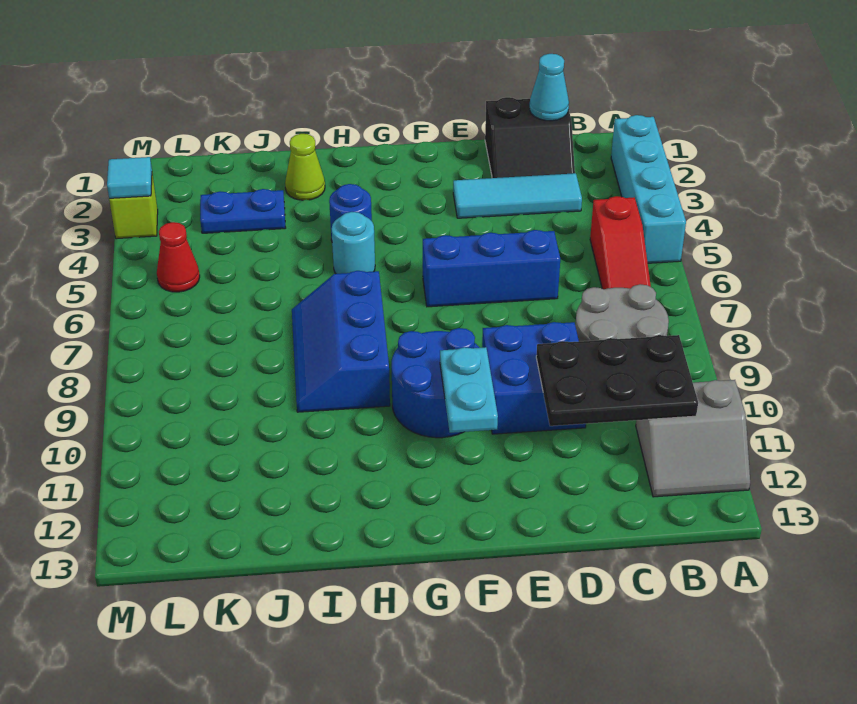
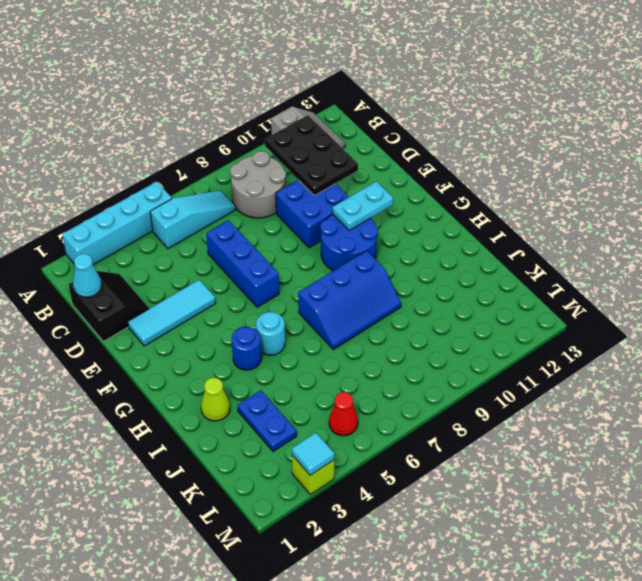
red slope B5:B7 level 1 top 5 -> cyan slope B5:B7 level 1 top 5
cyan tile C3:E3 level 1 -> cyan tile E2:E4 level 1

